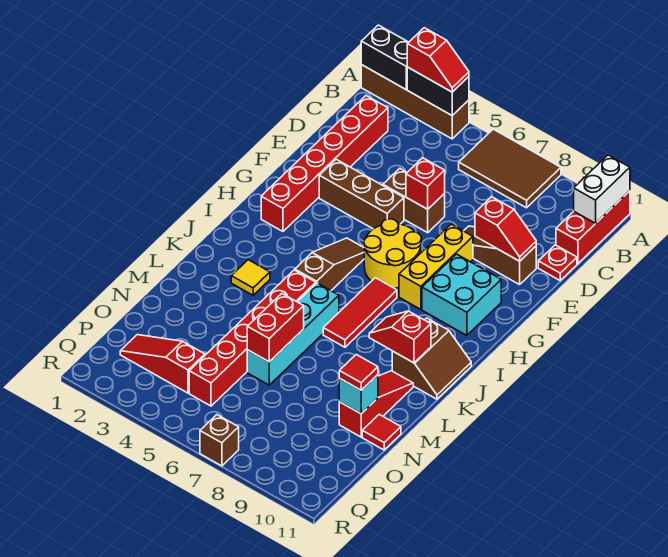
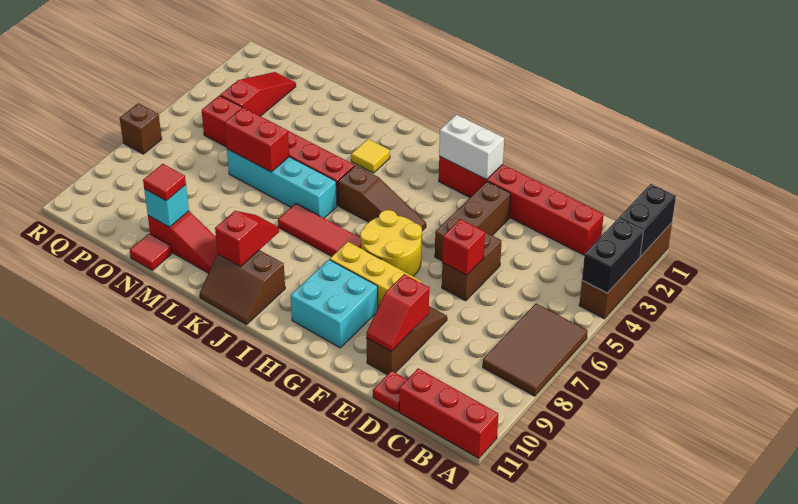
red slope A3:A4 level 3 top 3 -> none
white brick A11:B11 level 2 -> white brick G2:H2 level 2

